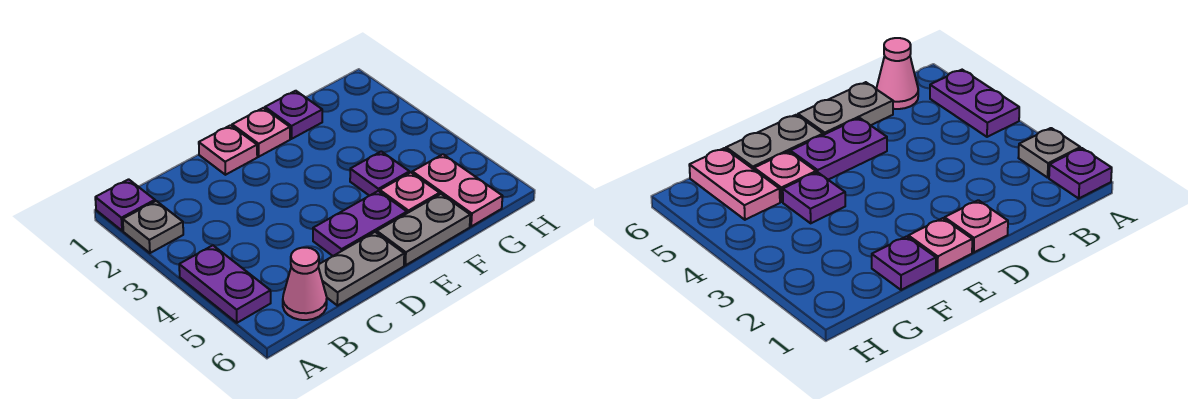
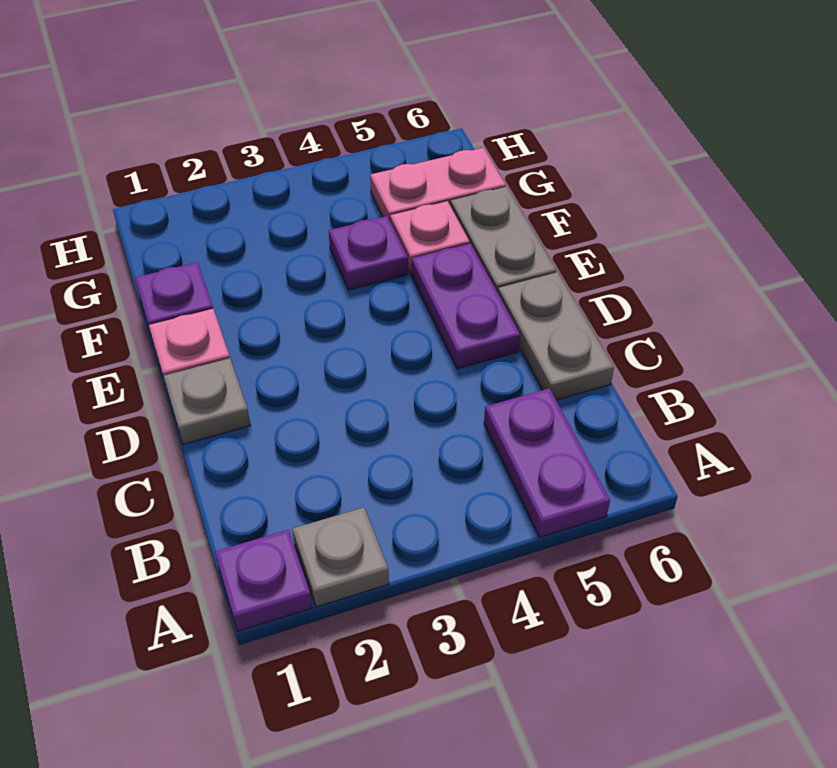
purple plate A4:A5 level 1 -> purple plate A5:B5 level 1
pink cone B6 level 1 -> none
pink plate D1 level 1 -> grey plate D1 level 1

